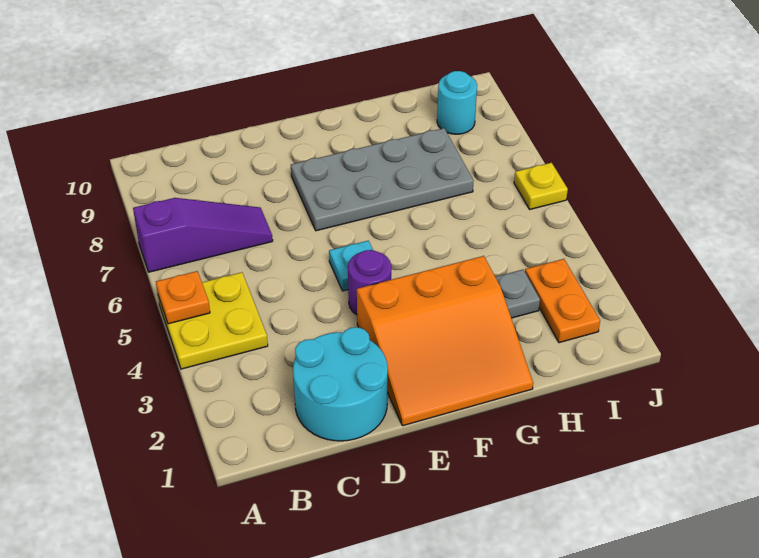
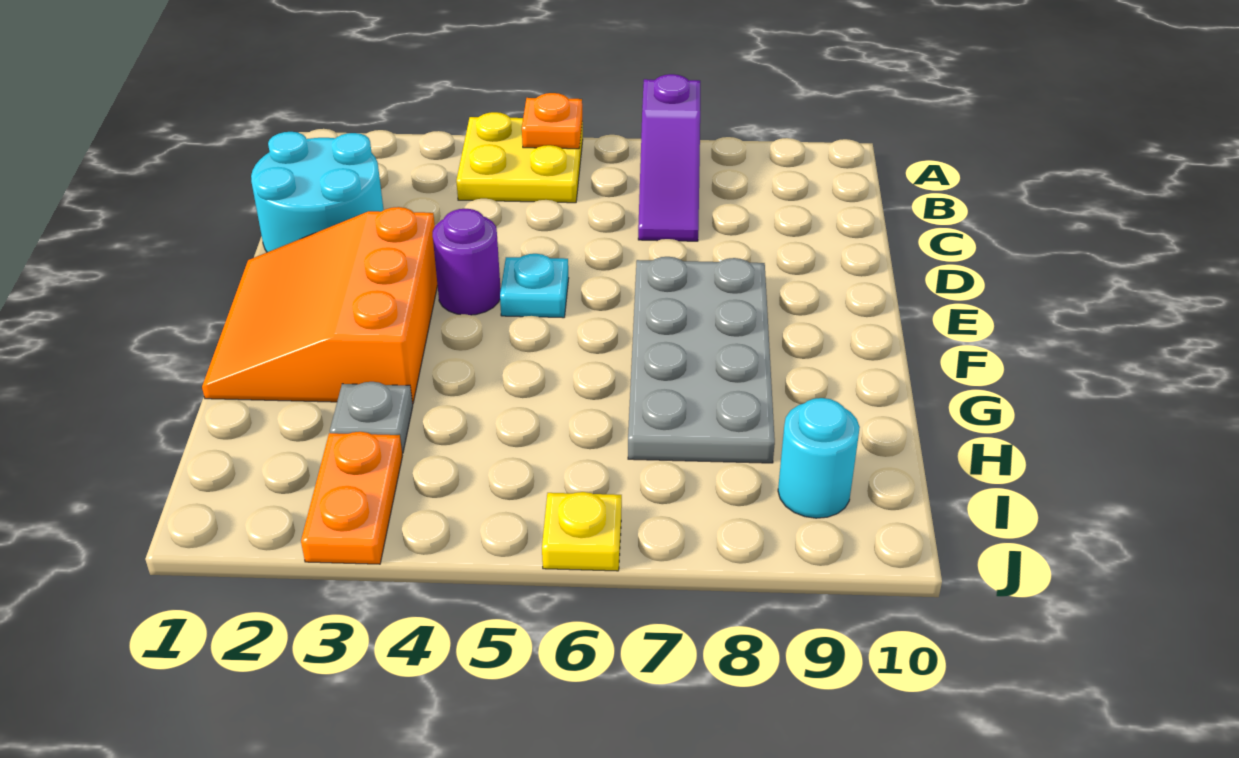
orange plate I2:I3 level 1 -> orange plate I3:J3 level 1

